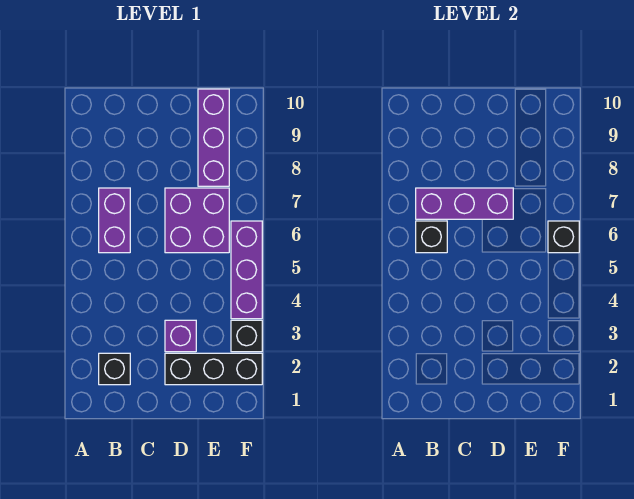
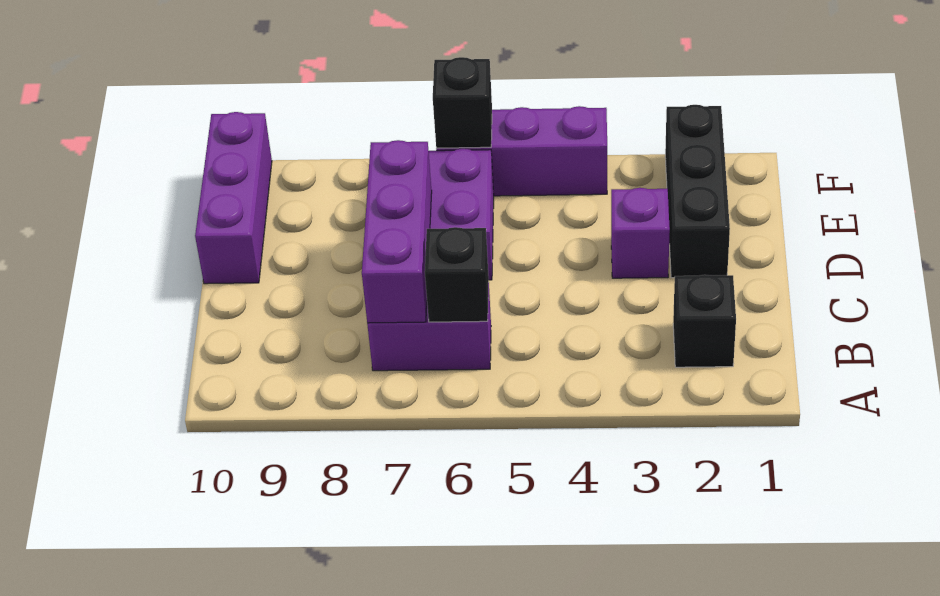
purple brick E8:E10 level 1 -> purple brick D10:F10 level 1
black brick F3 level 1 -> none

